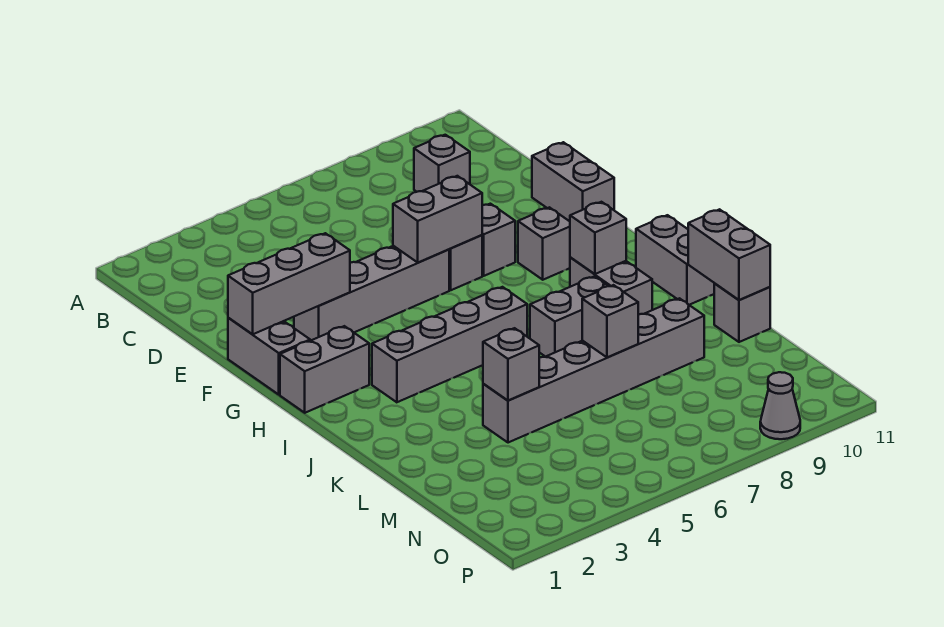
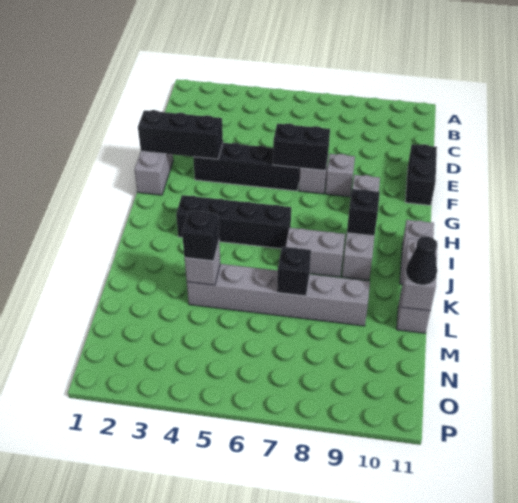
grey brick C9 level 1 -> none
grey brick E11:F11 level 1 -> black brick E11:F11 level 1
grey brick F1:F3 level 2 -> black brick F1:F3 level 2
grey brick F3:F6 level 1 -> black brick F3:F6 level 1
grey brick F6:F7 level 2 -> black brick F6:F7 level 2
grey brick H1:H2 level 1 -> none
grey brick I3:I6 level 1 -> black brick I3:I6 level 1
grey brick I9 level 2 -> black brick I9 level 2
none -> black brick L4 level 3
grey brick L7 level 2 -> black brick L7 level 2
none -> black cone L11 level 3
grey cone P9 level 1 -> none

